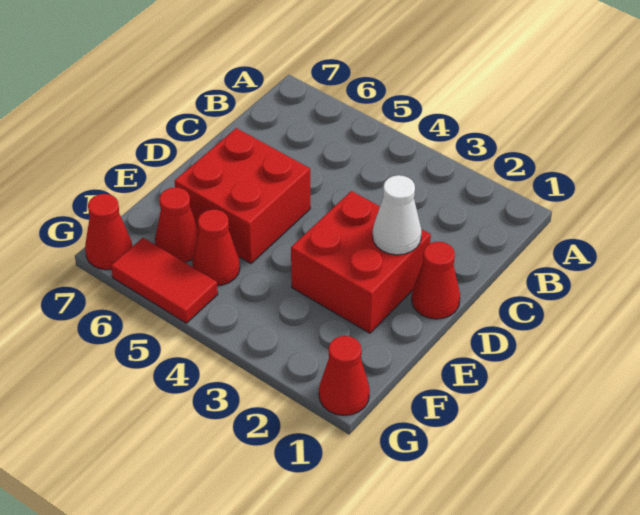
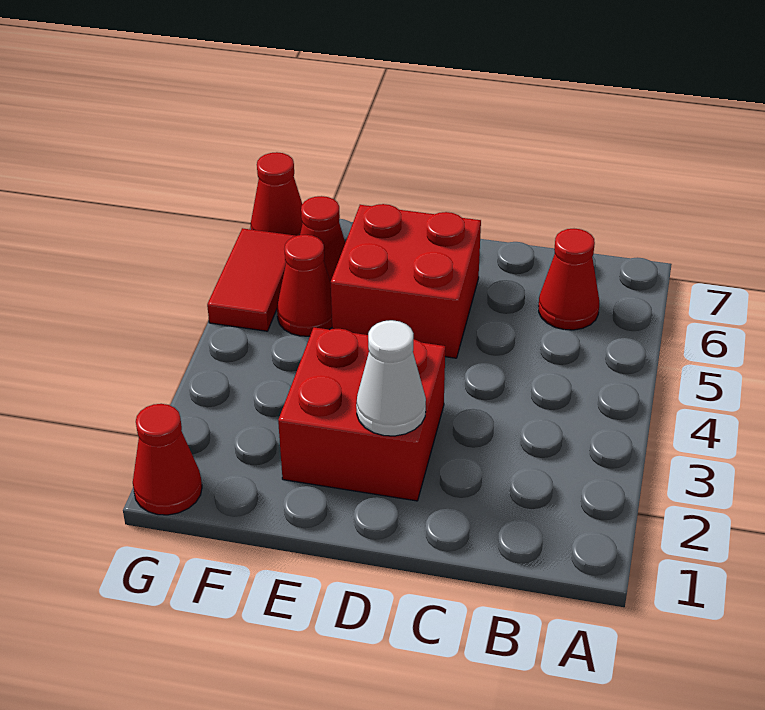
red cone D1 level 1 -> red cone B6 level 1

